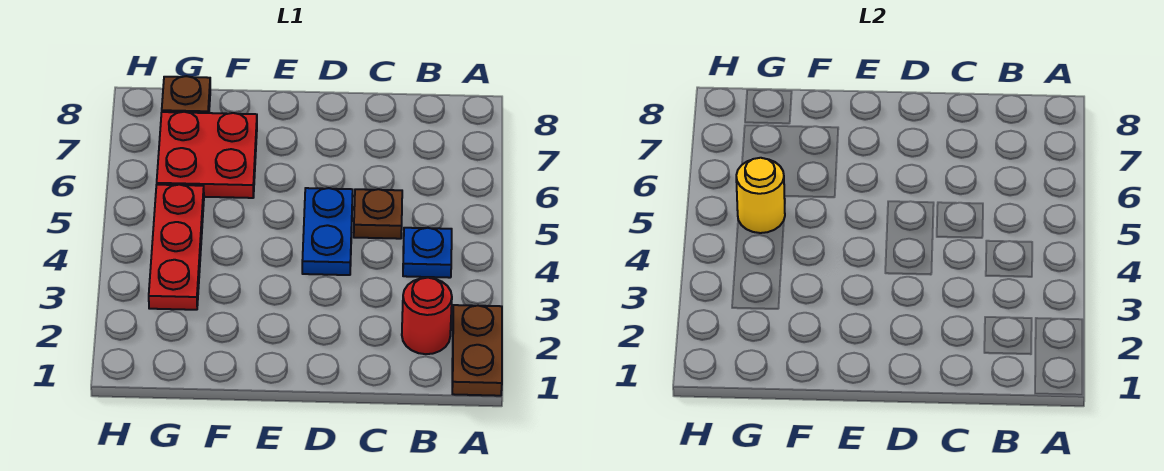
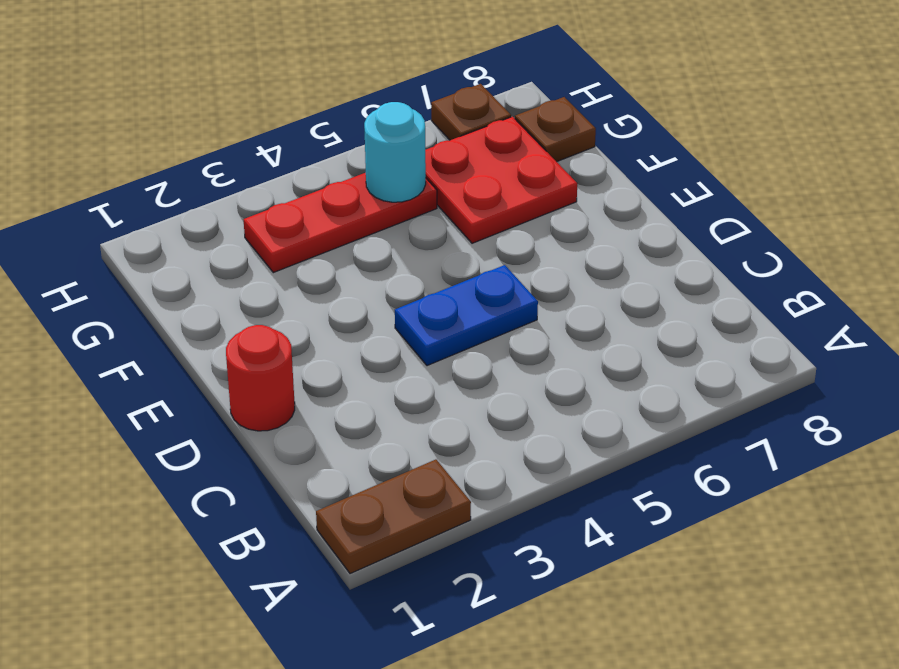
red round brick B2 level 1 -> red round brick D1 level 1
blue plate B4 level 1 -> none
brown plate C5 level 1 -> brown plate H7 level 1
yellow round brick G5 level 2 -> cyan round brick G5 level 2

